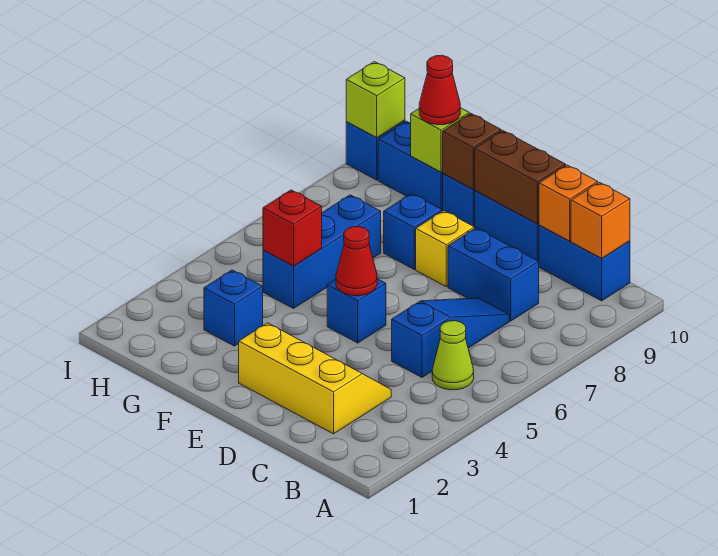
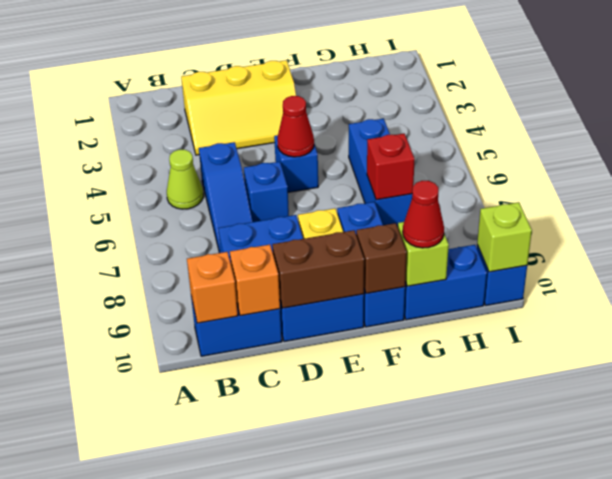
blue brick G3 level 1 -> blue brick D6 level 1
red brick G5 level 2 -> red brick G7 level 2

